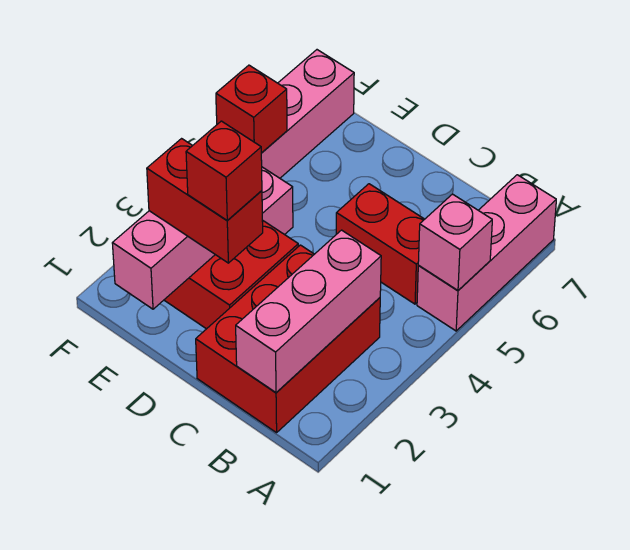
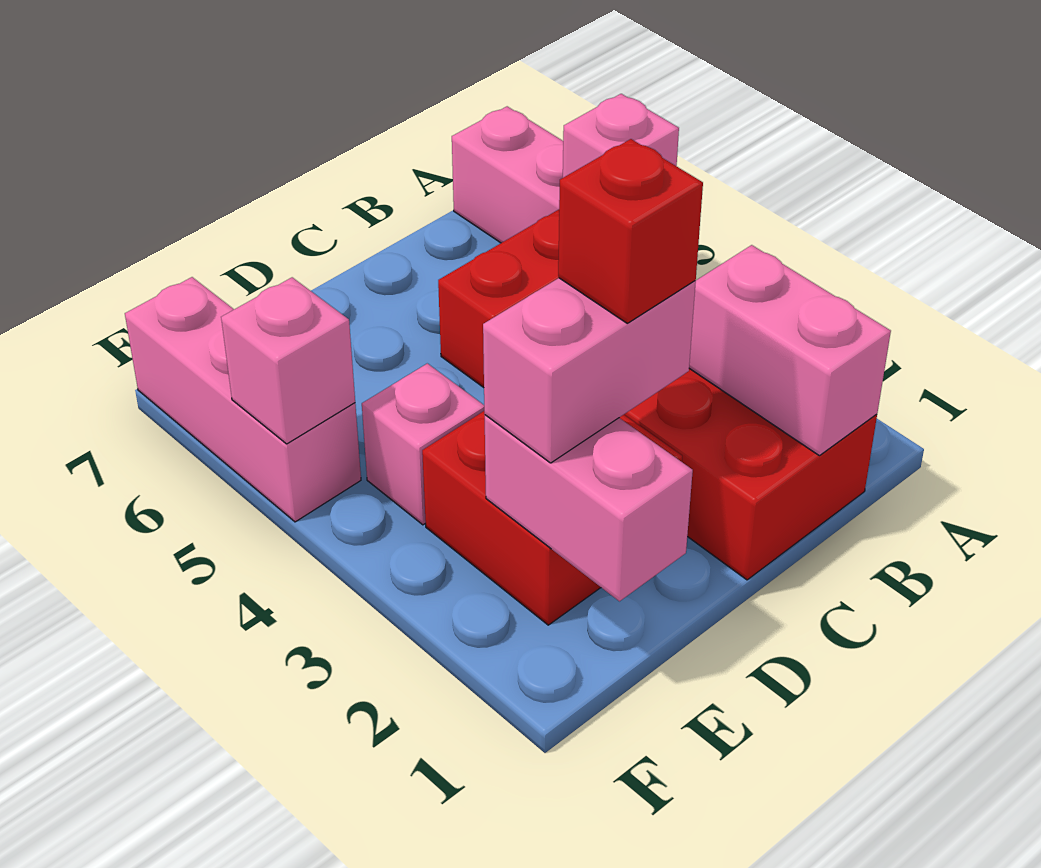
pink brick B1:B3 level 2 -> pink brick B1:B2 level 2
red brick D2:E2 level 3 -> pink brick D2:E2 level 3
red brick F5 level 2 -> pink brick F5 level 2

